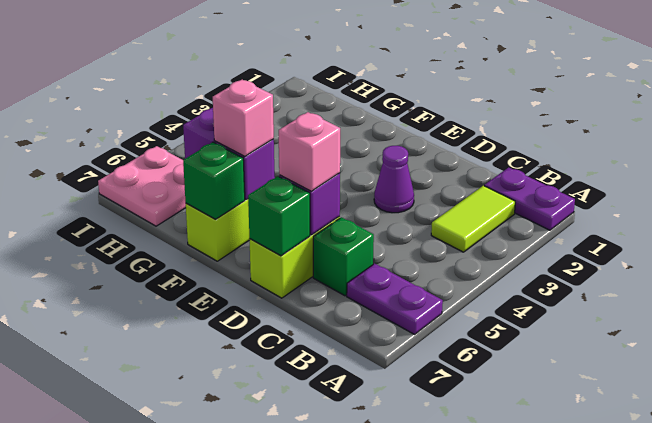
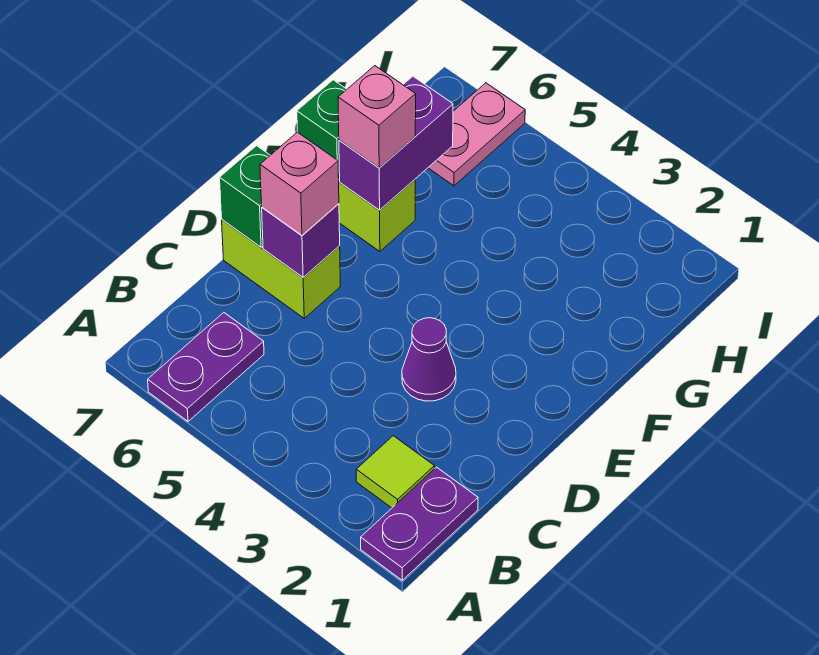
lime tile B2:B3 level 1 -> lime tile B2 level 1
green brick C6 level 1 -> none
pink plate H6:I7 level 1 -> pink plate H6:I6 level 1

